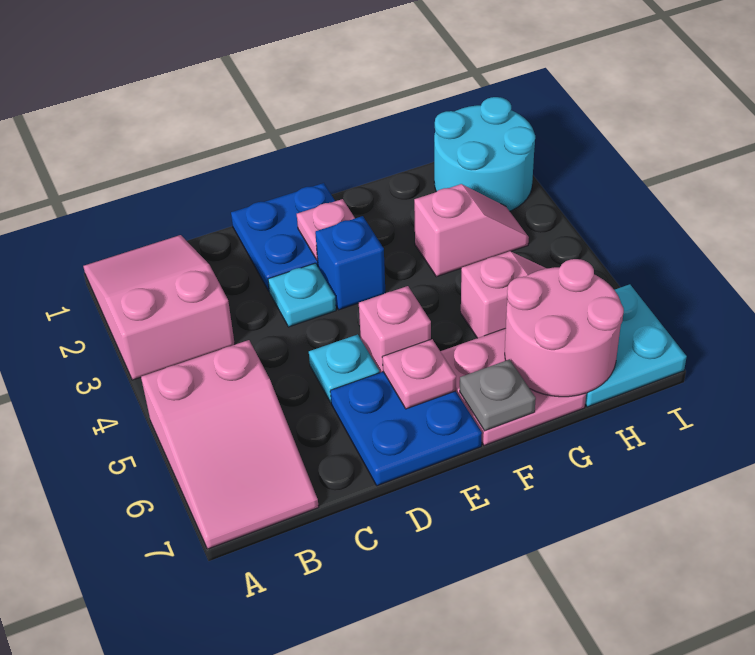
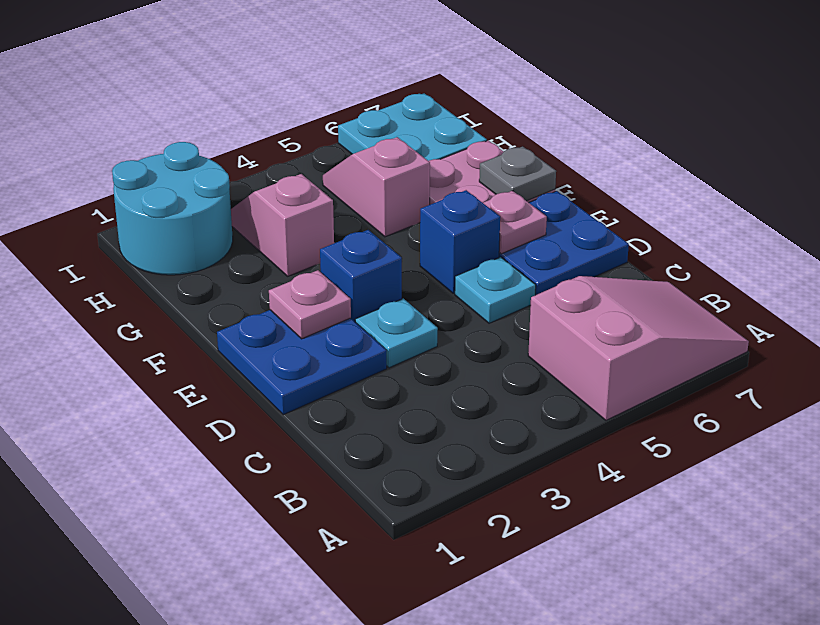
pink slope A1:B3 level 1 top 3 -> none
pink brick E5 level 1 -> blue brick E5 level 1
pink round brick G6:H7 level 2 -> none

